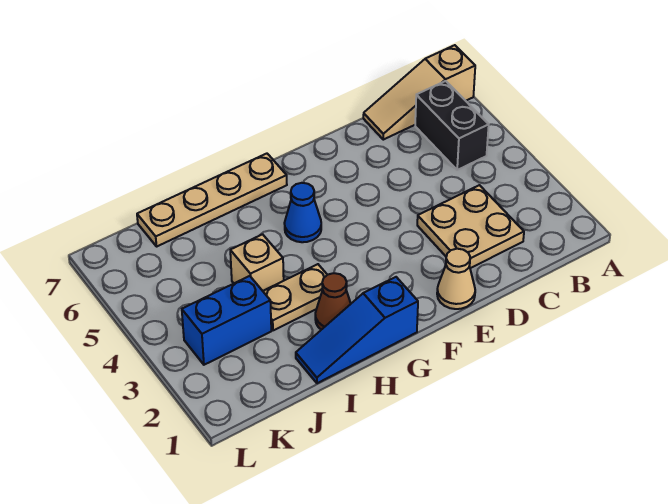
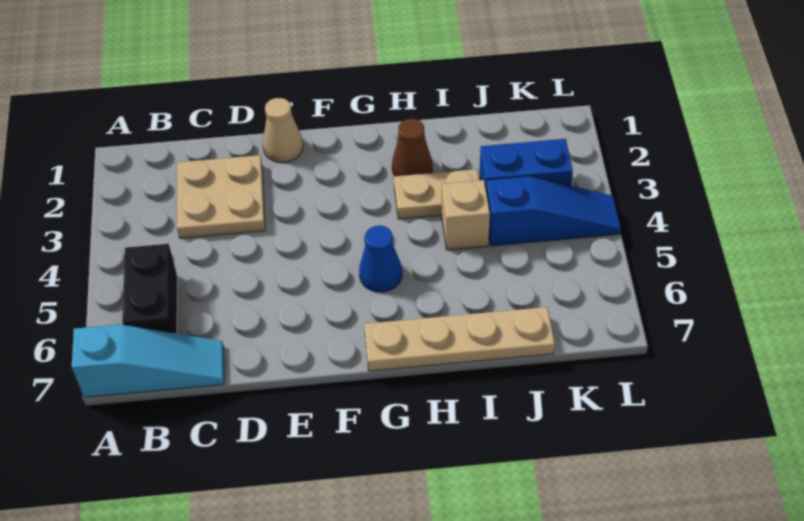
tan slope A7:C7 level 1 top A -> cyan slope A7:C7 level 1 top A
blue slope G1:I1 level 1 top G -> blue slope J4:L4 level 1 top J

